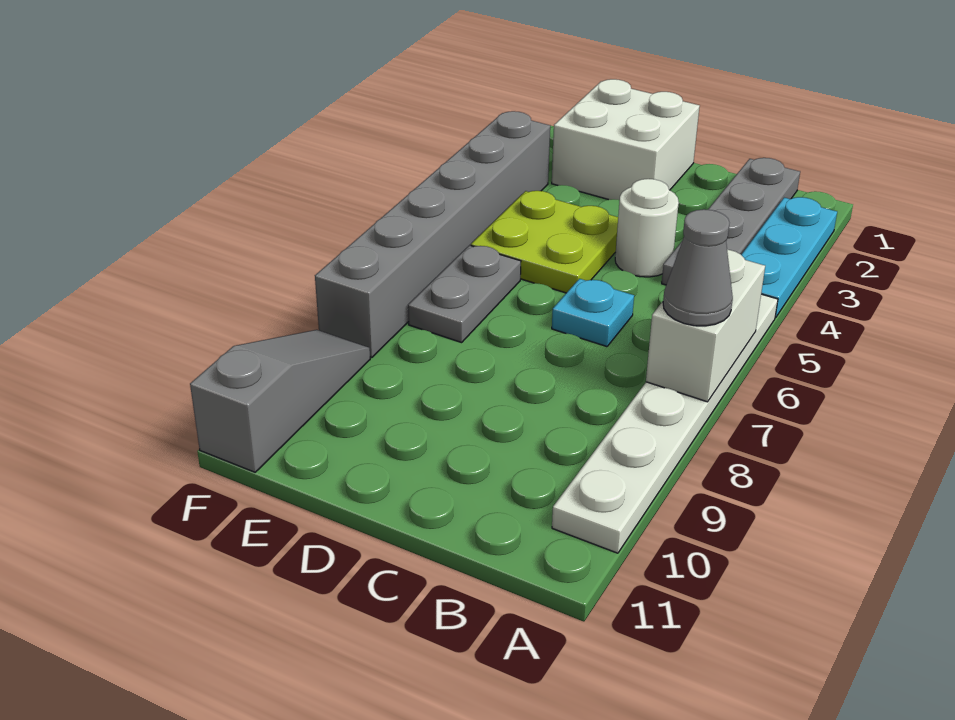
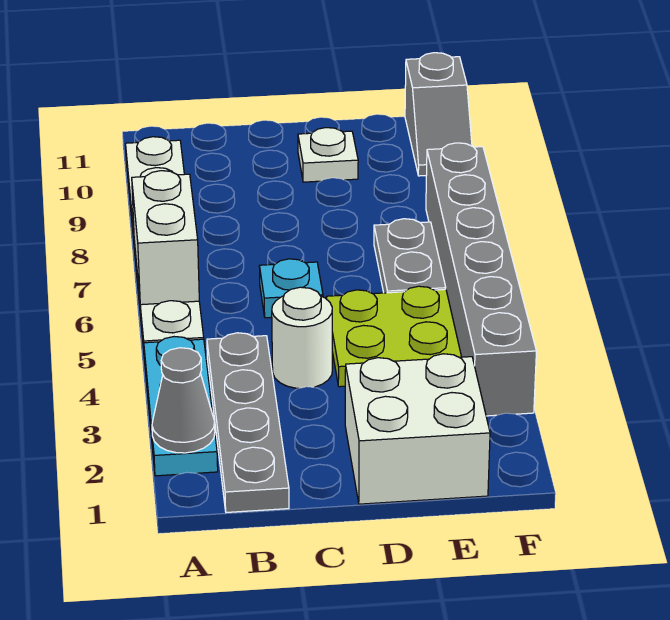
grey cone A7 level 3 -> grey cone A2 level 2
none -> white plate D10 level 1
grey slope F9:F11 level 1 top 11 -> grey slope F10:F11 level 1 top 11

